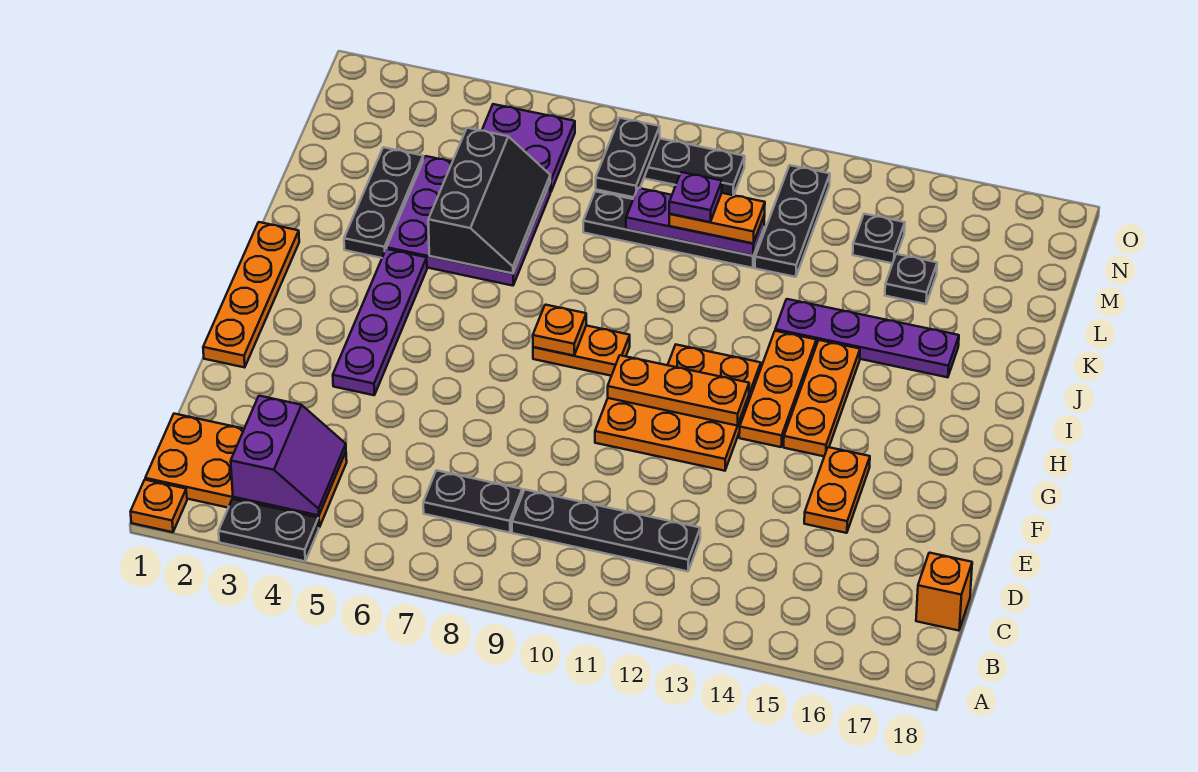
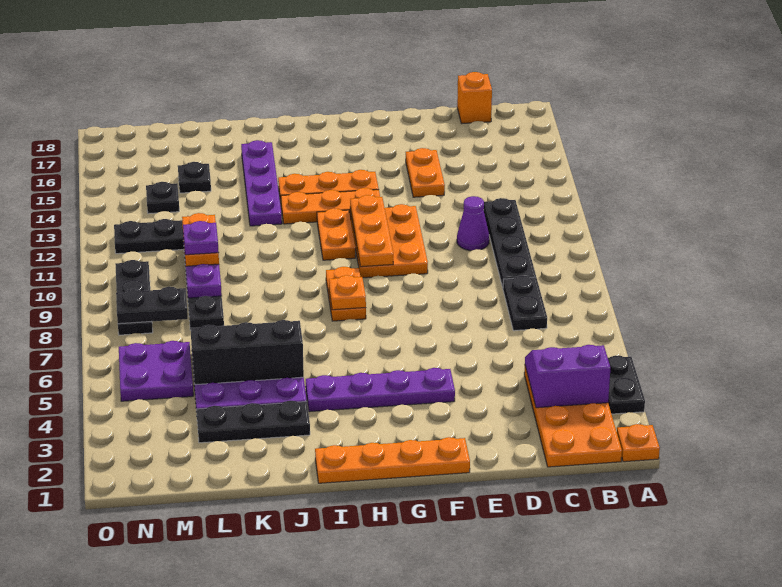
none -> purple cone D11 level 1
orange plate E15:F15 level 1 -> orange plate E14:E15 level 1

